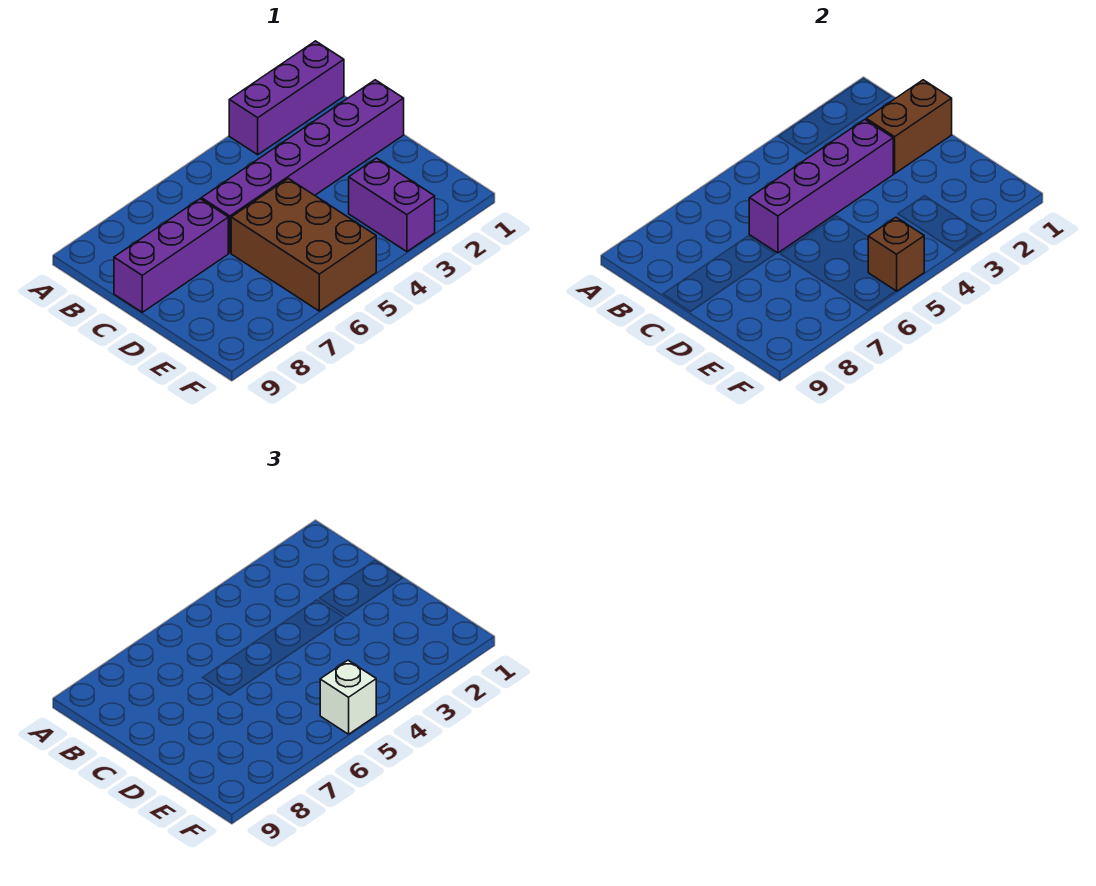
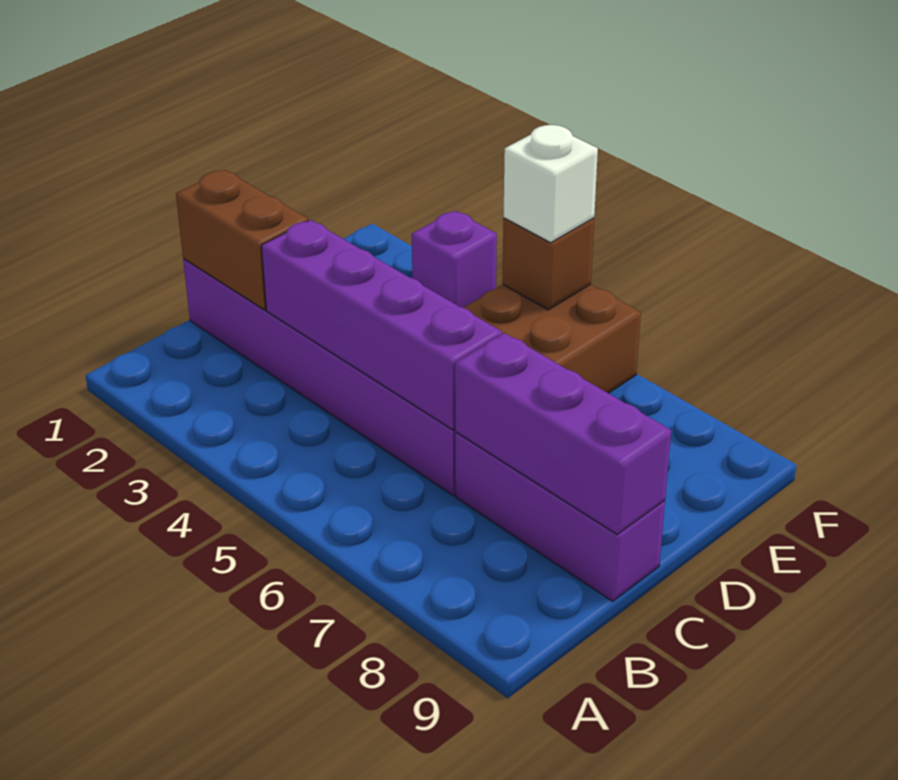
purple brick A1:A3 level 1 -> purple brick C7:C9 level 2
purple brick E3:F3 level 1 -> purple brick F3 level 1

